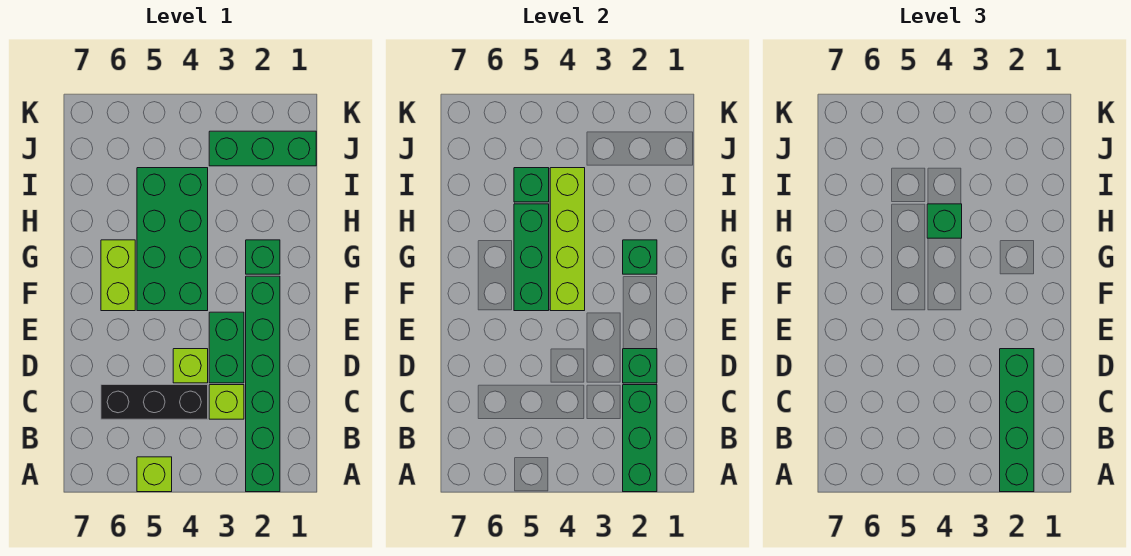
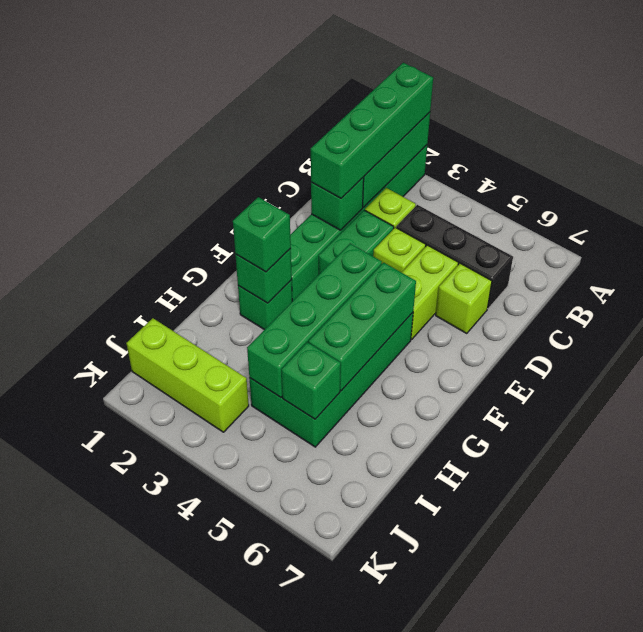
lime brick A5 level 1 -> lime brick D6 level 1
lime brick F4:I4 level 2 -> green brick F4:I4 level 2
lime brick F6:G6 level 1 -> lime brick D5:E5 level 1
green brick H4 level 3 -> green brick G2 level 3
green brick J1:J3 level 1 -> lime brick J1:J3 level 1

